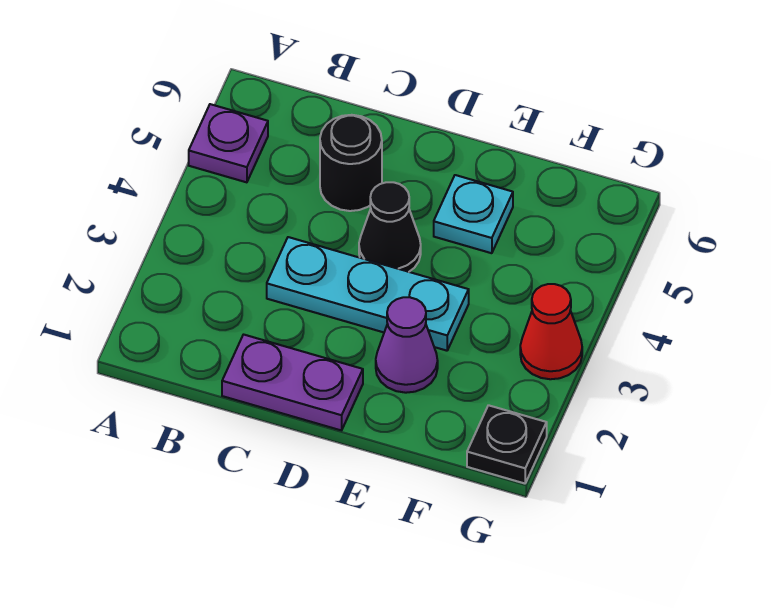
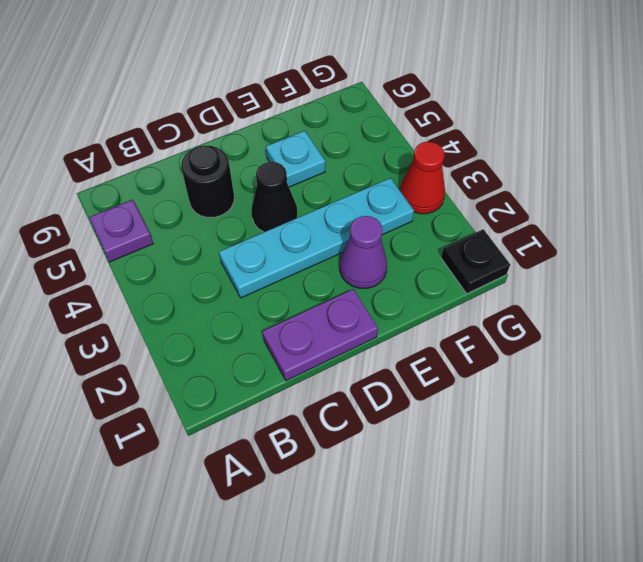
cyan plate C3:E3 level 1 -> cyan plate C3:F3 level 1

